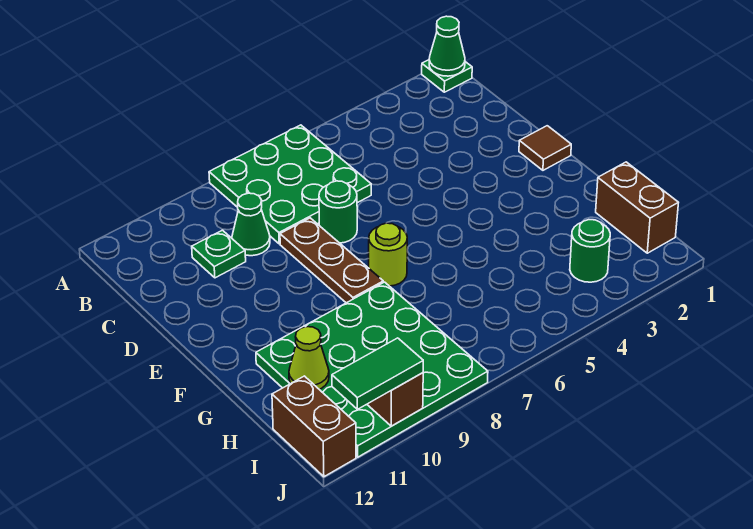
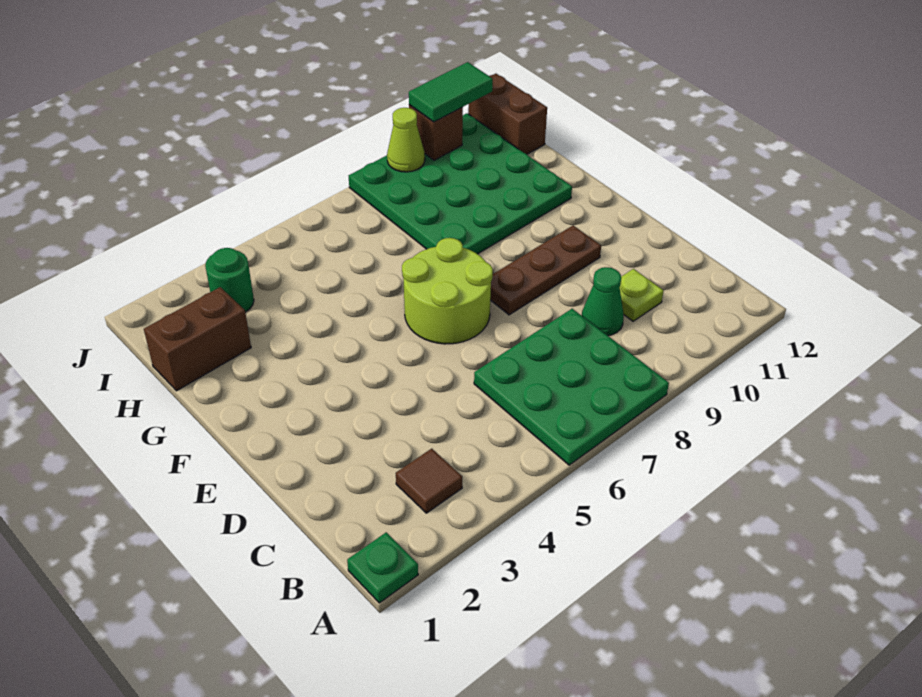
green cone A1 level 2 -> none
green plate C10 level 1 -> lime plate C10 level 1
green round brick D7 level 1 -> none
brown plate D8:F8 level 1 -> brown plate E8:E10 level 1
brown tile E1 level 1 -> brown tile B3 level 1
lime round brick F7 level 1 -> lime round brick E6:F7 level 1
brown brick H1:I1 level 1 -> brown brick H1:H2 level 1
lime cone H11 level 2 -> lime cone J9 level 2

